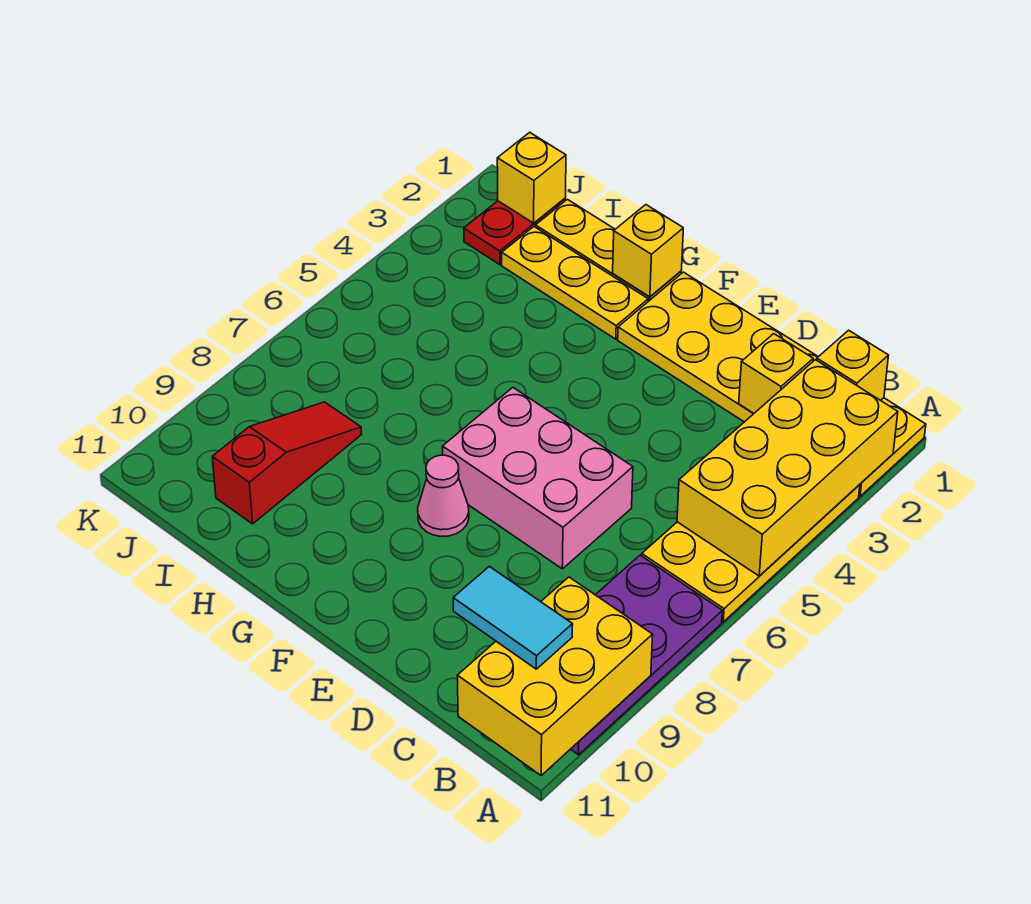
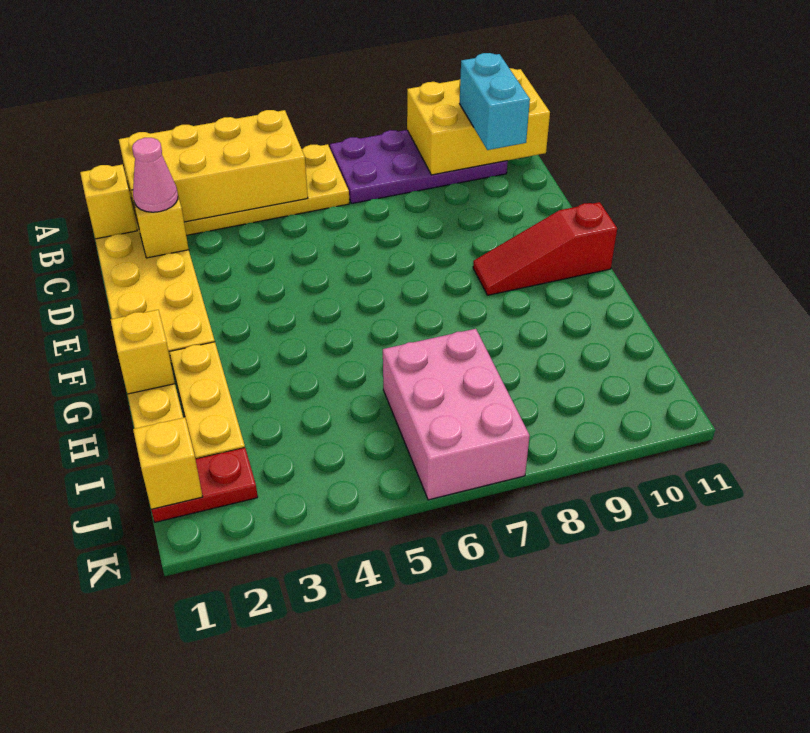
cyan tile B10:C10 level 3 -> cyan brick B10:C10 level 3
pink brick D6:F7 level 1 -> pink brick I6:K7 level 1
pink cone F8 level 1 -> pink cone C2 level 3
red slope I8:I10 level 1 top 10 -> red slope F9:F11 level 1 top 11

